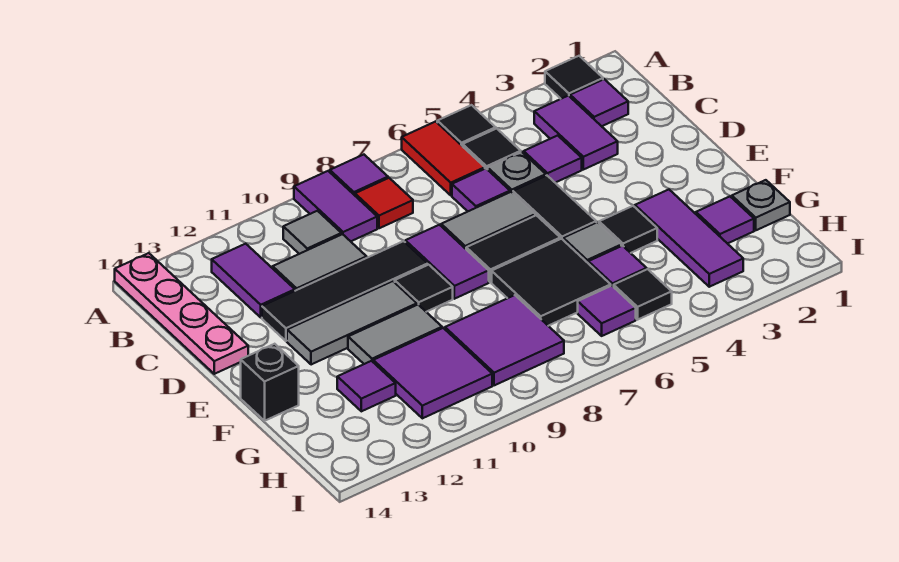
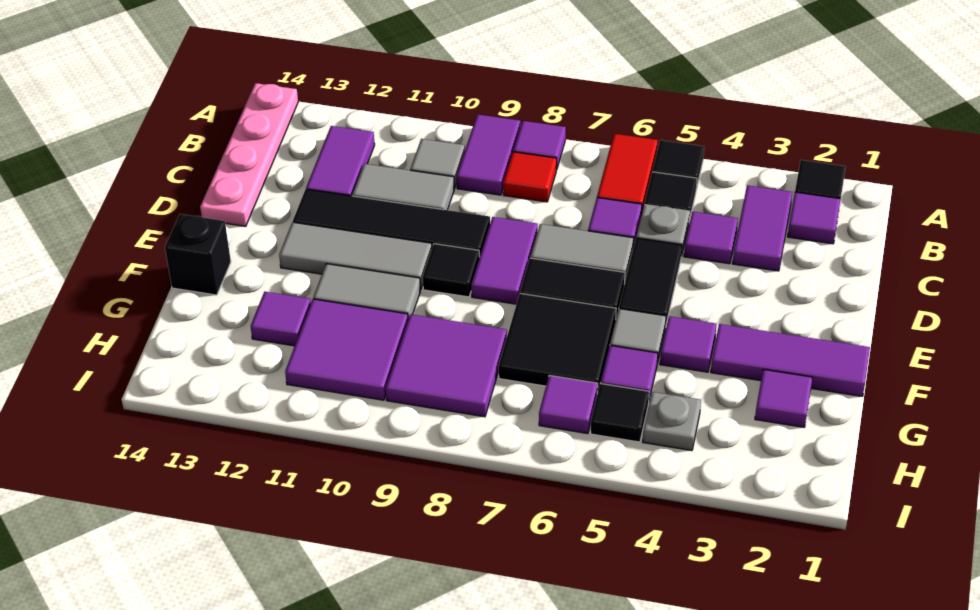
purple tile F3:H3 level 1 -> purple tile F1:F3 level 1
black tile F4 level 1 -> purple tile F4 level 1
grey plate G1 level 1 -> grey plate H4 level 1

